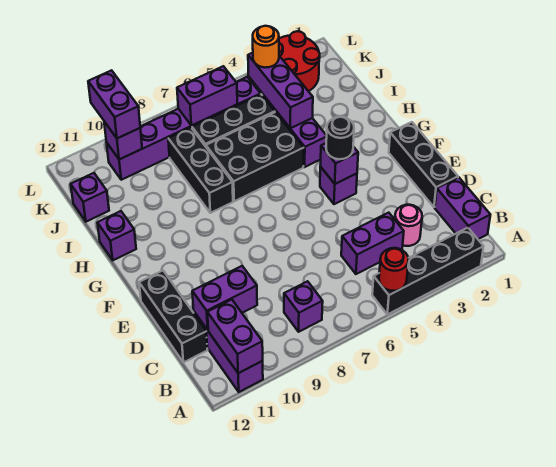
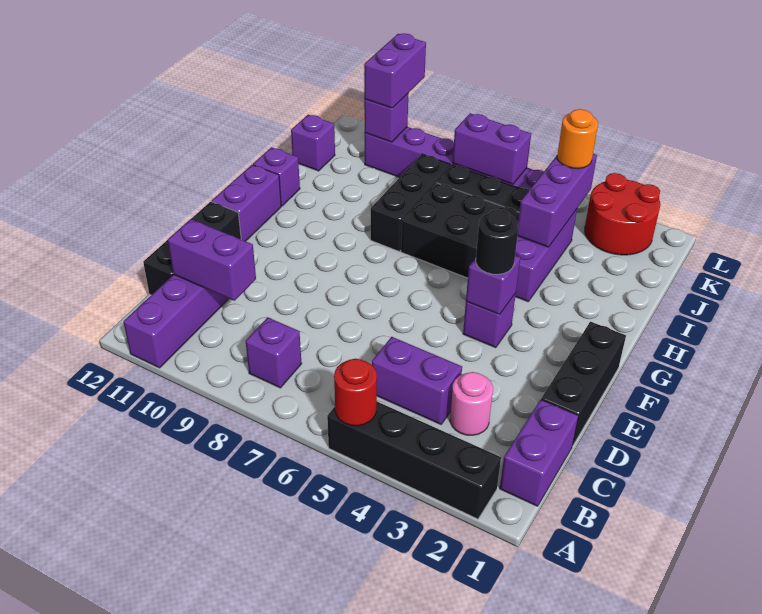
purple brick A11:B11 level 2 -> purple brick F12:G12 level 1

